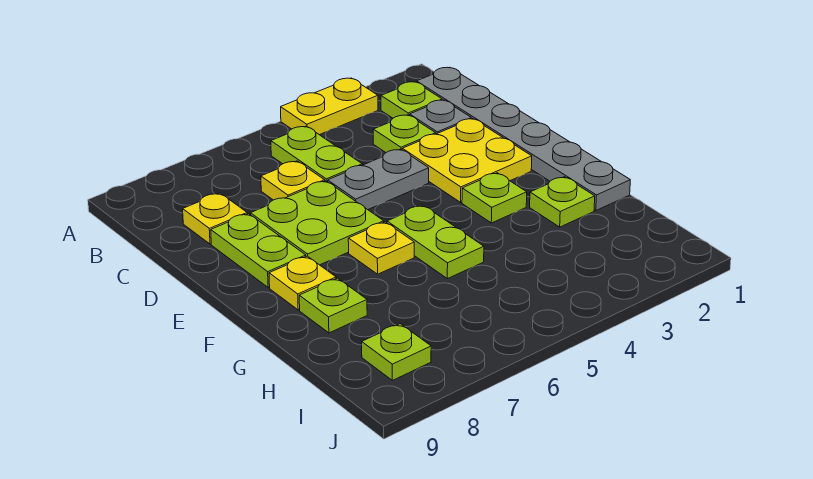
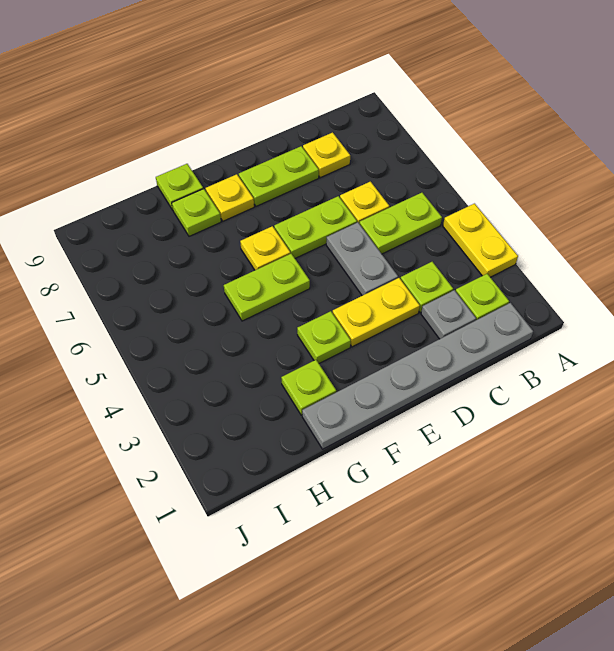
yellow plate D2:E3 level 1 -> yellow plate D3:E3 level 1
lime plate D6:E7 level 1 -> lime plate D6:E6 level 1
lime plate I8 level 1 -> lime plate G9 level 1

